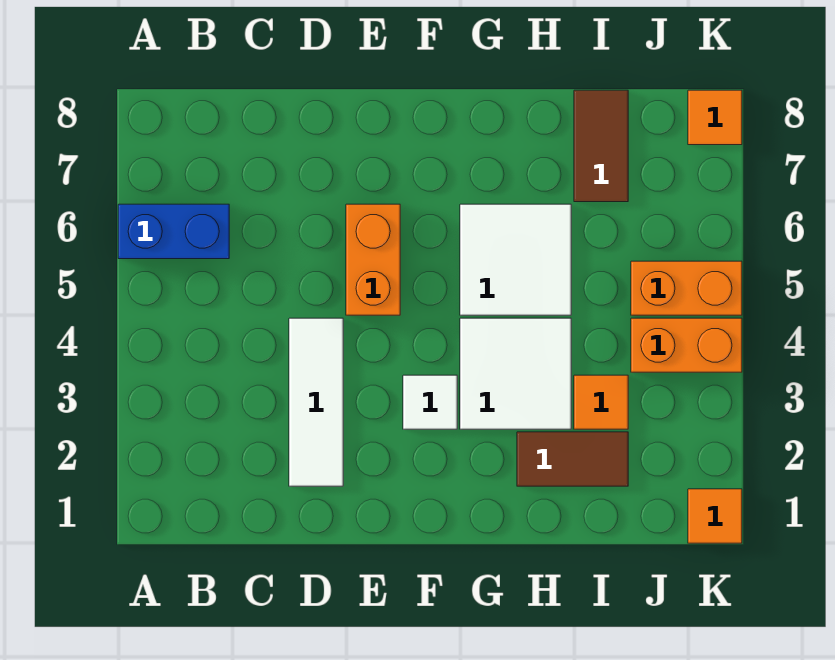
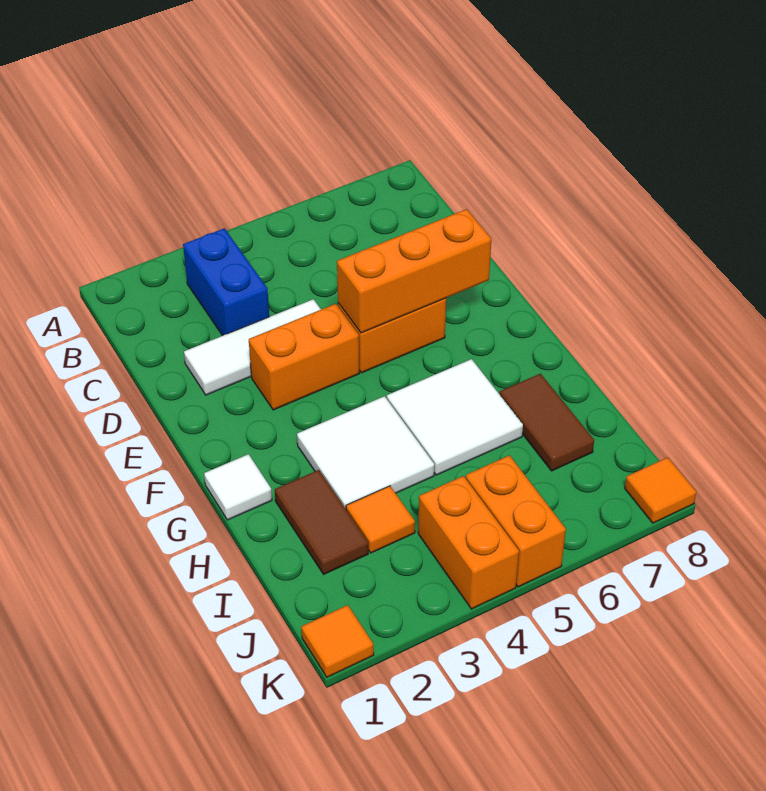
blue brick A6:B6 level 1 -> blue brick B3:C3 level 1
none -> orange brick E3:E4 level 1
none -> orange brick E5:E7 level 2
white tile F3 level 1 -> white tile G1 level 1
brown tile I7:I8 level 1 -> brown tile H7:I7 level 1

